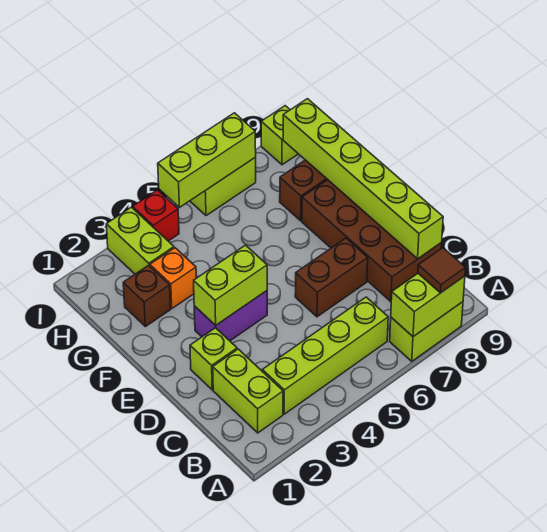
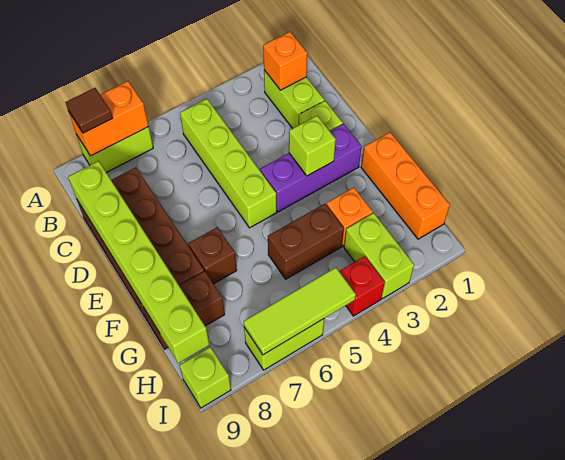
lime brick A7:A8 level 2 -> orange brick A7:A8 level 2
none -> orange brick B2 level 2
lime brick B3:B6 level 1 -> lime brick B5:E5 level 1
brown brick D6:D7 level 1 -> brown brick G4:G5 level 1
purple brick E3:E4 level 1 -> purple brick E2:E4 level 1
lime brick E3:E4 level 2 -> lime brick E3 level 2
none -> orange brick F1:H1 level 1
brown brick G2 level 1 -> brown brick F7 level 1
lime brick I5:I7 level 2 -> lime tile I5:I7 level 2

